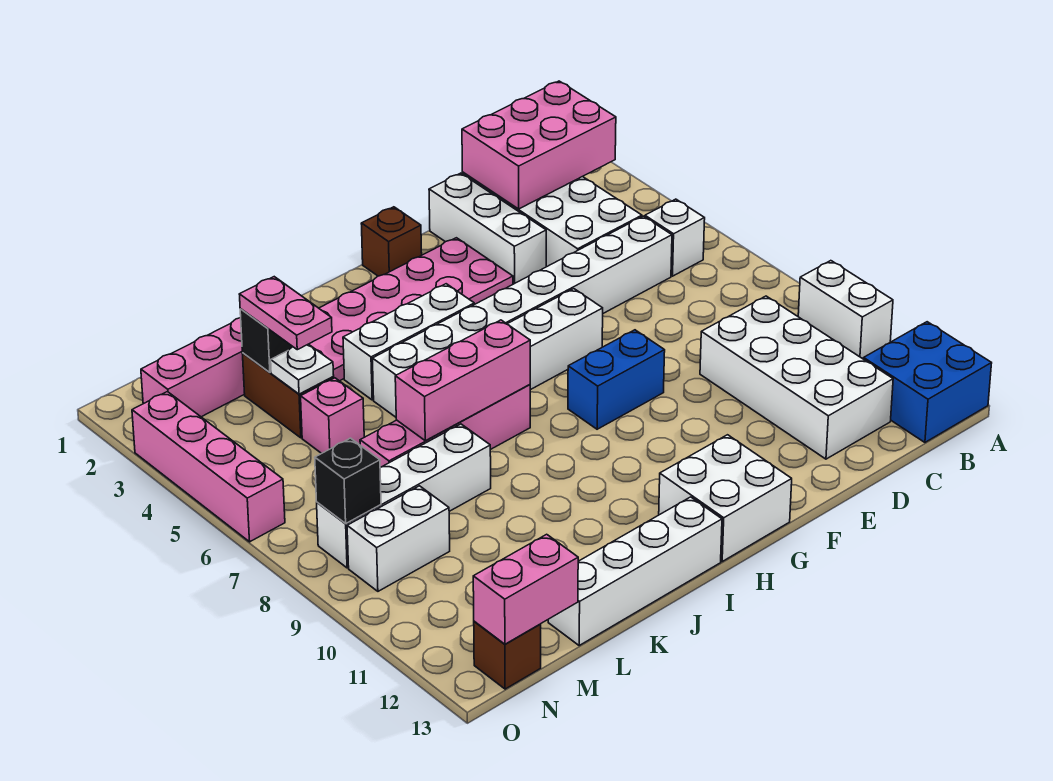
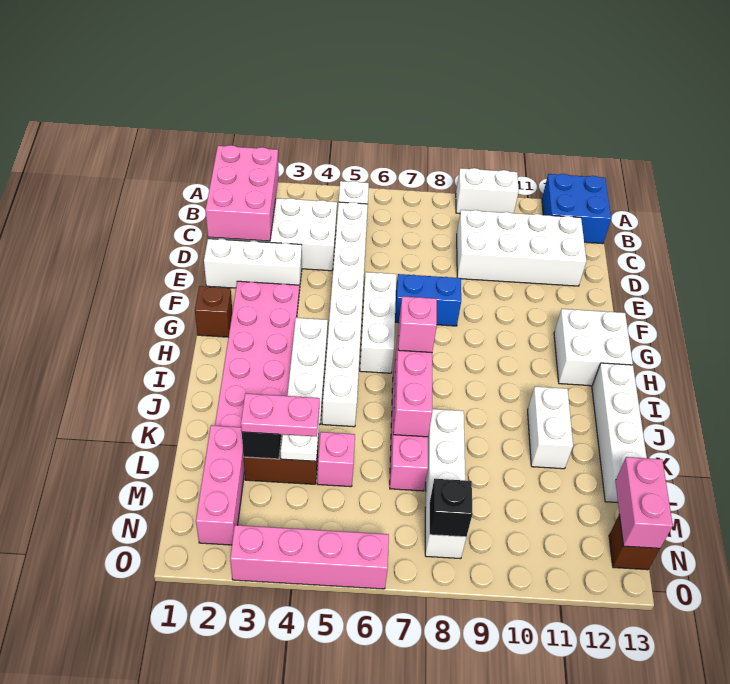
blue brick F8:G8 level 1 -> blue brick F7:F8 level 1
none -> pink brick I7 level 3
white brick M9:N9 level 1 -> white brick J11:K11 level 1

